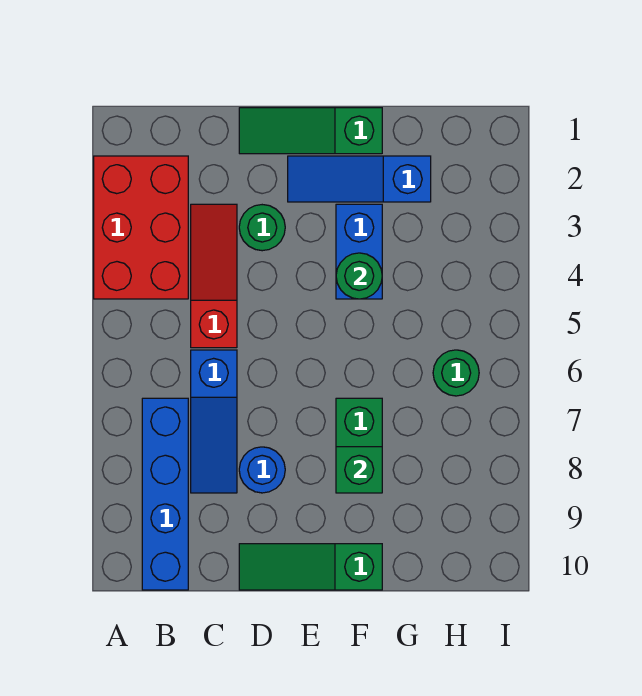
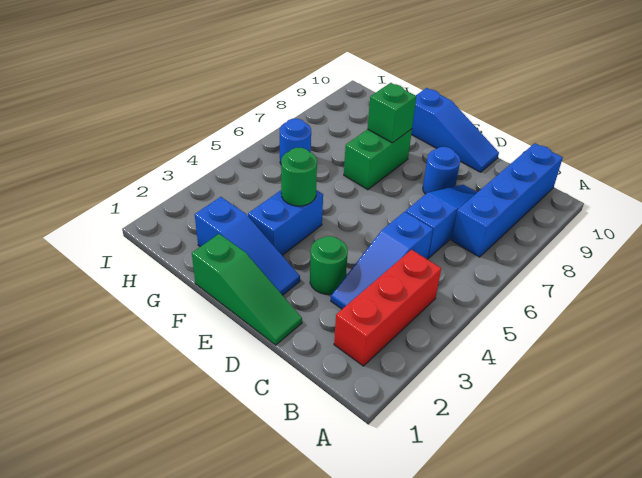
red brick A2:B4 level 1 -> red brick B2:B4 level 1
red slope C3:C5 level 1 top 5 -> blue slope C3:C5 level 1 top 5
green slope D10:F10 level 1 top F -> blue slope D10:F10 level 1 top F
green round brick H6 level 1 -> blue round brick H6 level 1

